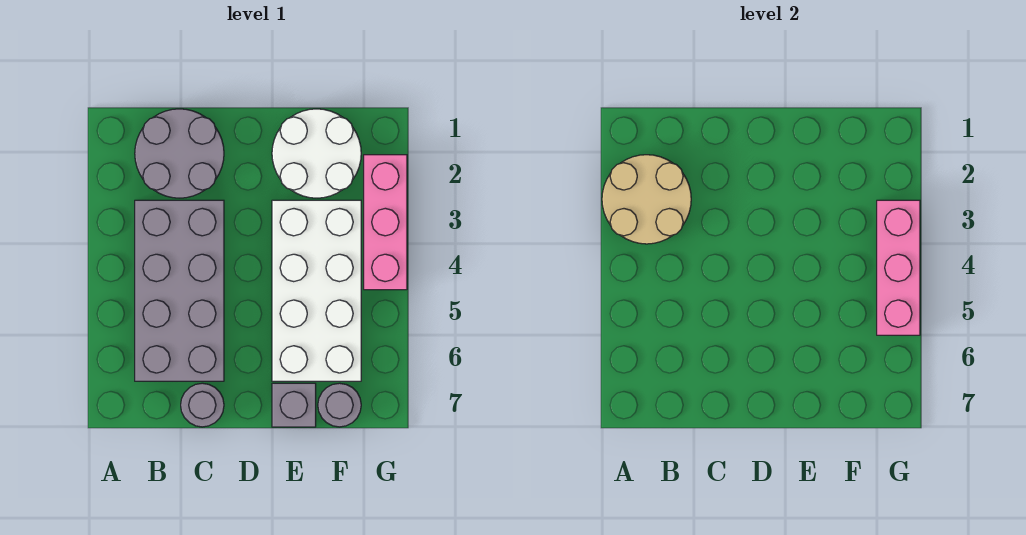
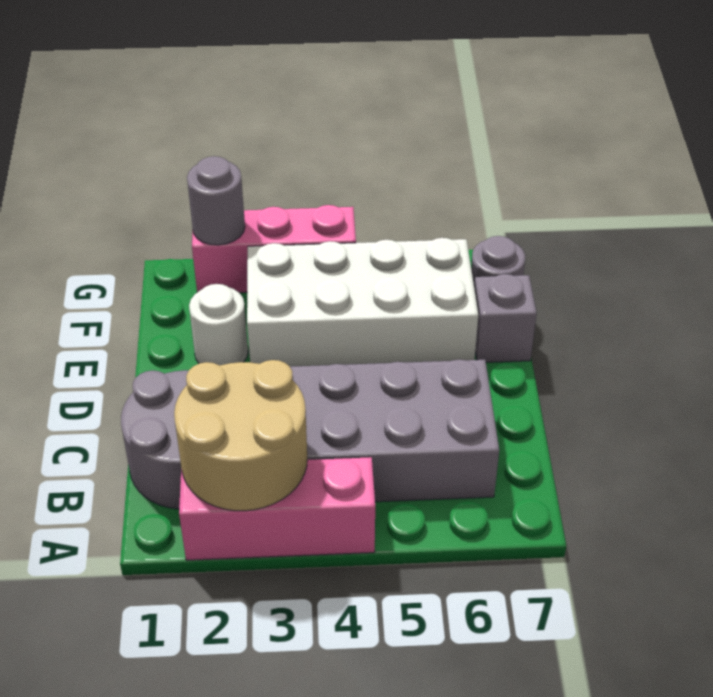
grey round brick C7 level 1 -> grey round brick G2 level 2
white round brick E1:F2 level 1 -> white round brick E2 level 1
pink brick G3:G5 level 2 -> pink brick A2:A4 level 1

